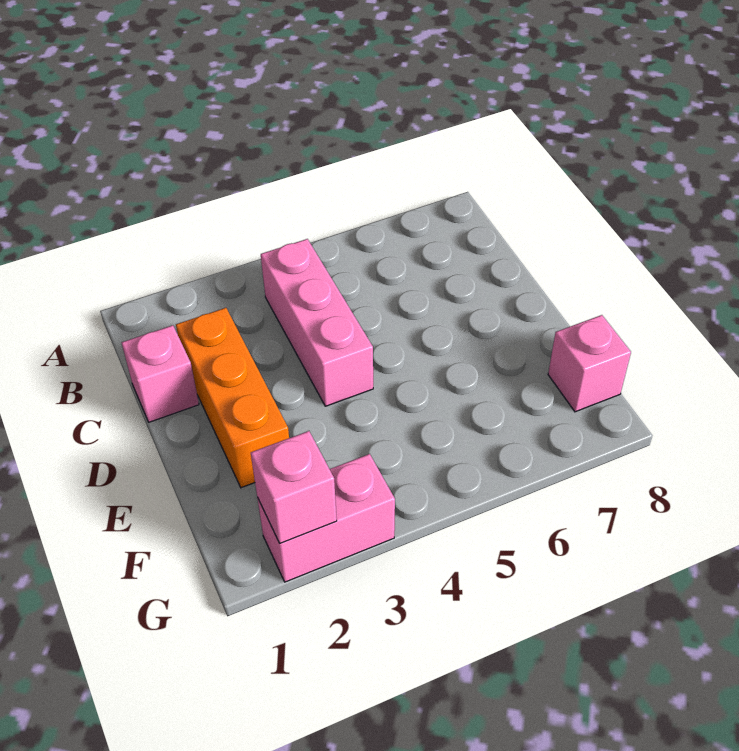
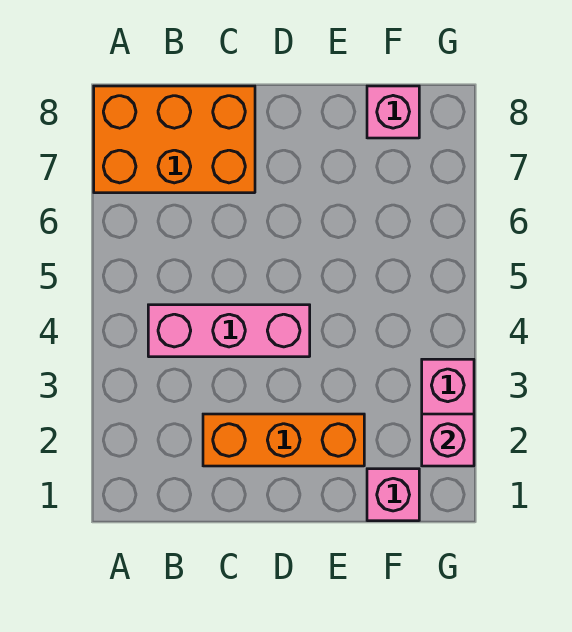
none -> orange brick A7:C8 level 1
pink brick C1 level 1 -> pink brick F1 level 1

